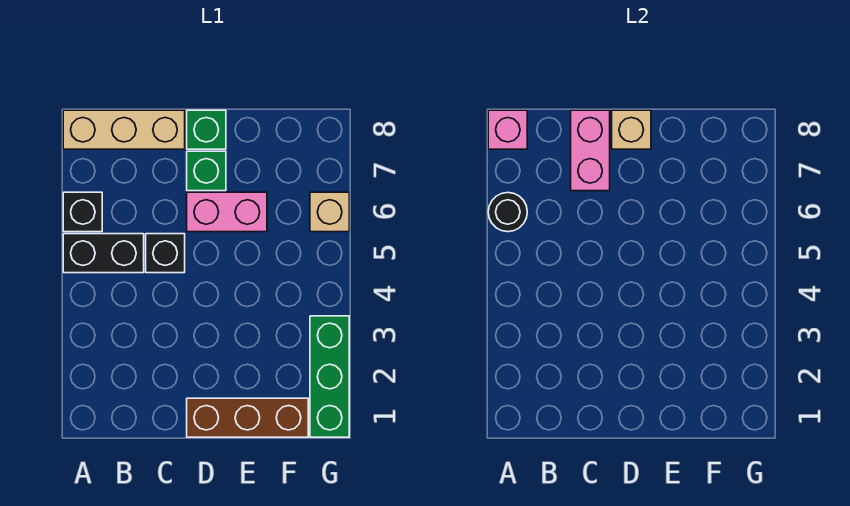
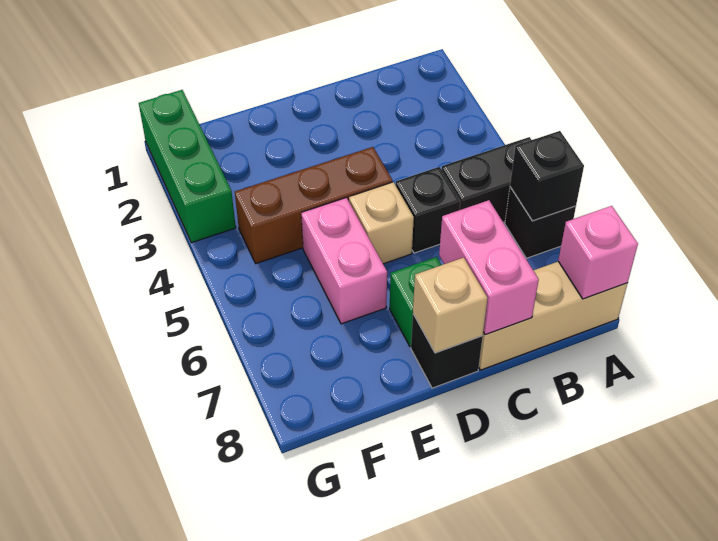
black round brick A6 level 2 -> black brick A6 level 2
brown brick D1:F1 level 1 -> brown brick D4:F4 level 1
pink brick D6:E6 level 1 -> pink brick E5:E6 level 1
green brick D8 level 1 -> black brick D8 level 1
tan brick G6 level 1 -> tan brick D5 level 1

